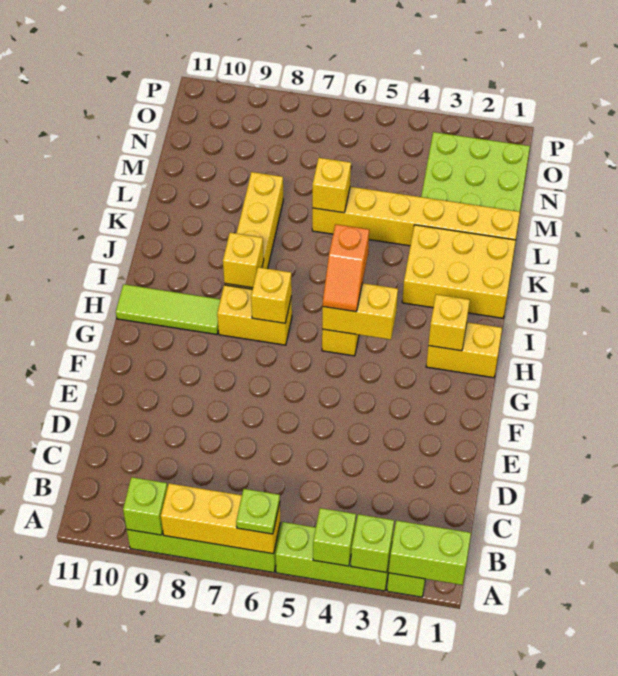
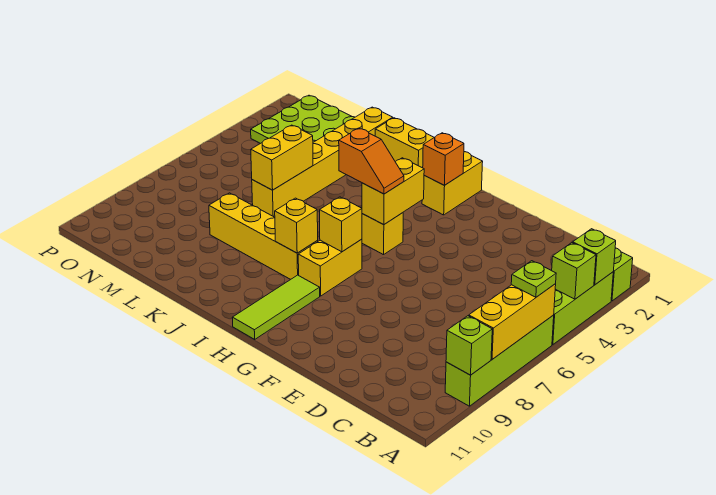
lime brick A1:A2 level 2 -> none
yellow brick H2 level 2 -> orange brick H2 level 2
yellow brick J1:K3 level 1 -> yellow brick J1:K1 level 1
yellow brick L6 level 2 -> yellow brick L5:L6 level 2

